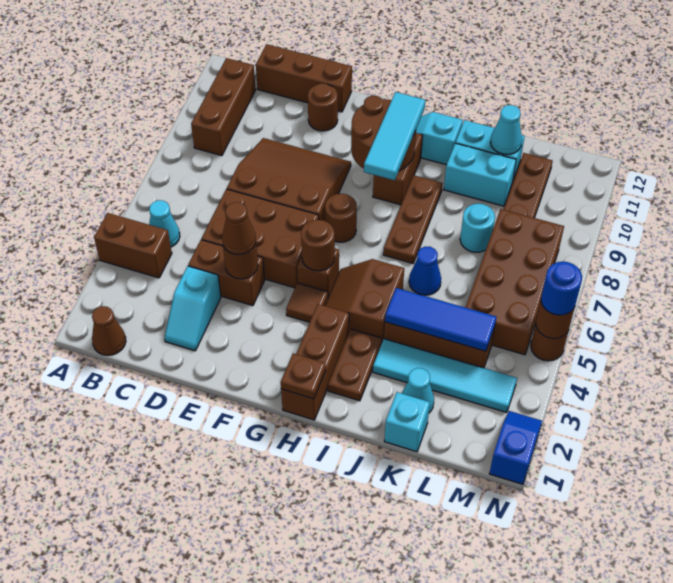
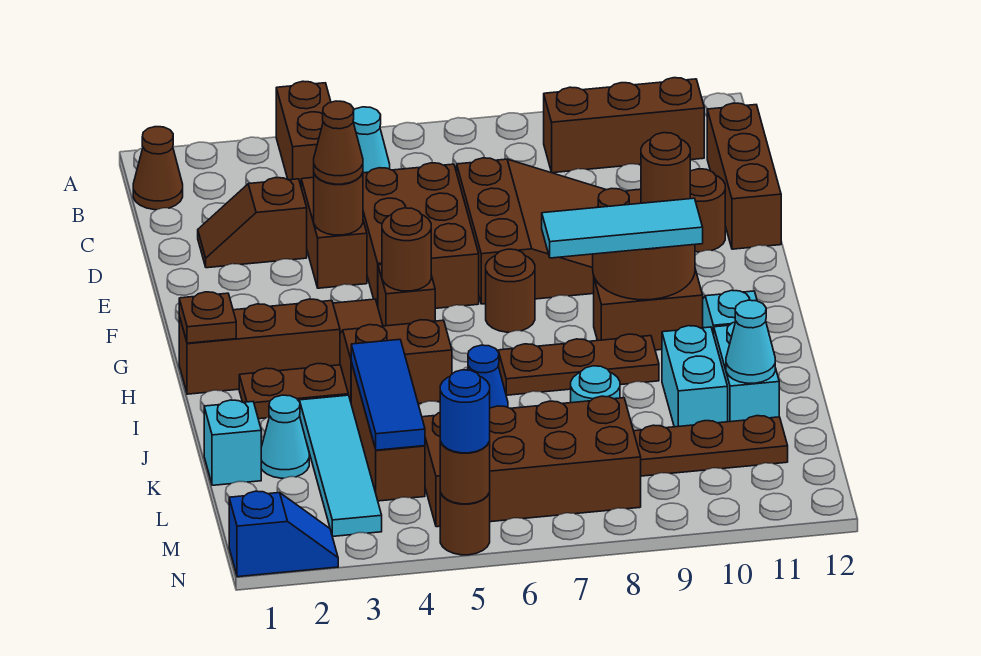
cyan slope D2:D3 level 1 top 3 -> brown slope D2:D3 level 1 top 3
none -> brown round brick G10 level 3

